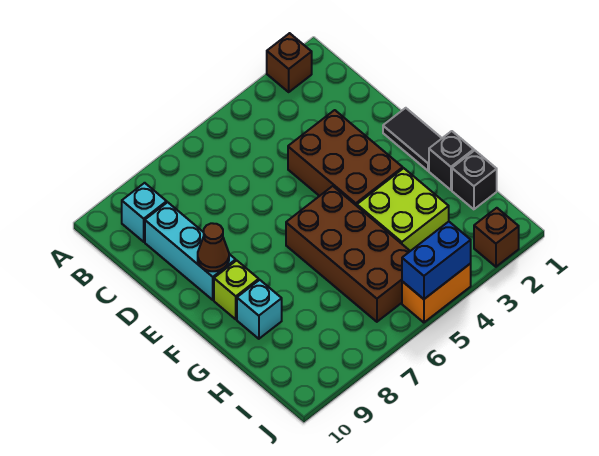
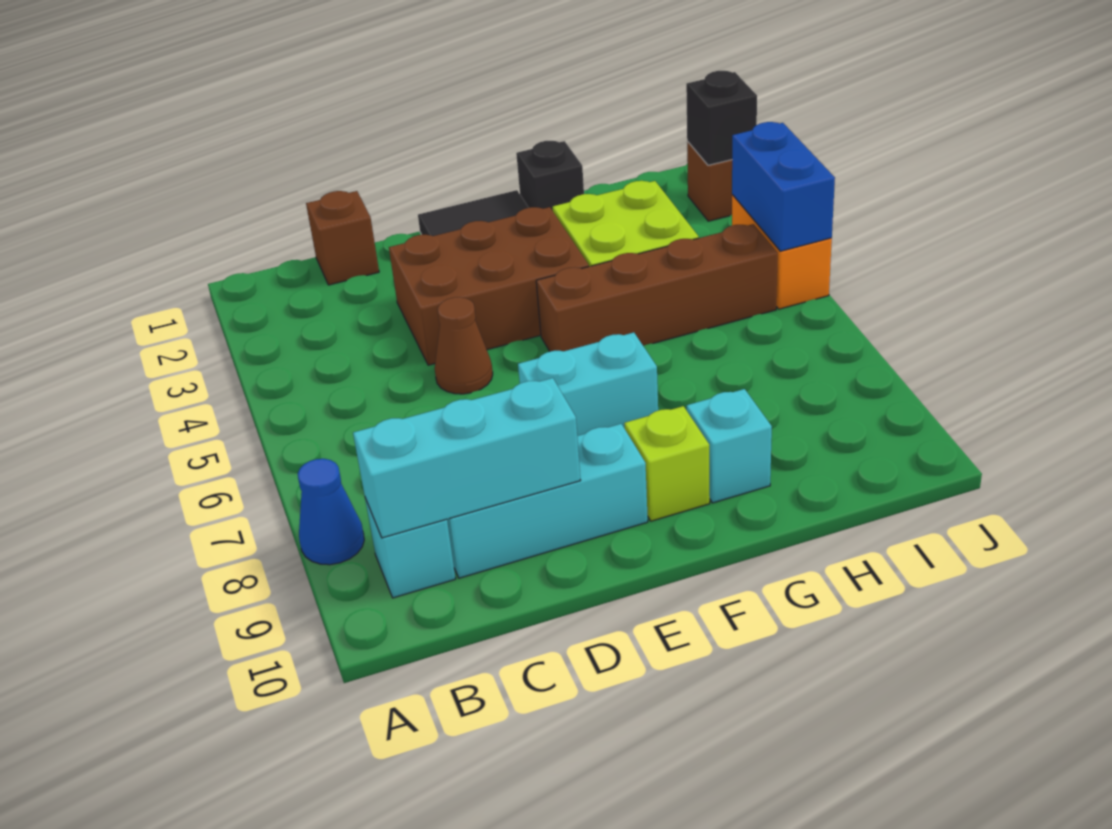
brown brick A2 level 1 -> brown brick C1 level 1
none -> blue cone A8 level 1
none -> cyan brick B9:D9 level 2
none -> cyan brick E7:F7 level 1
brown cone E9 level 2 -> brown cone D5 level 1
brown brick F5:I6 level 1 -> brown brick F5:I5 level 1
black brick H1 level 1 -> black brick J2 level 2

